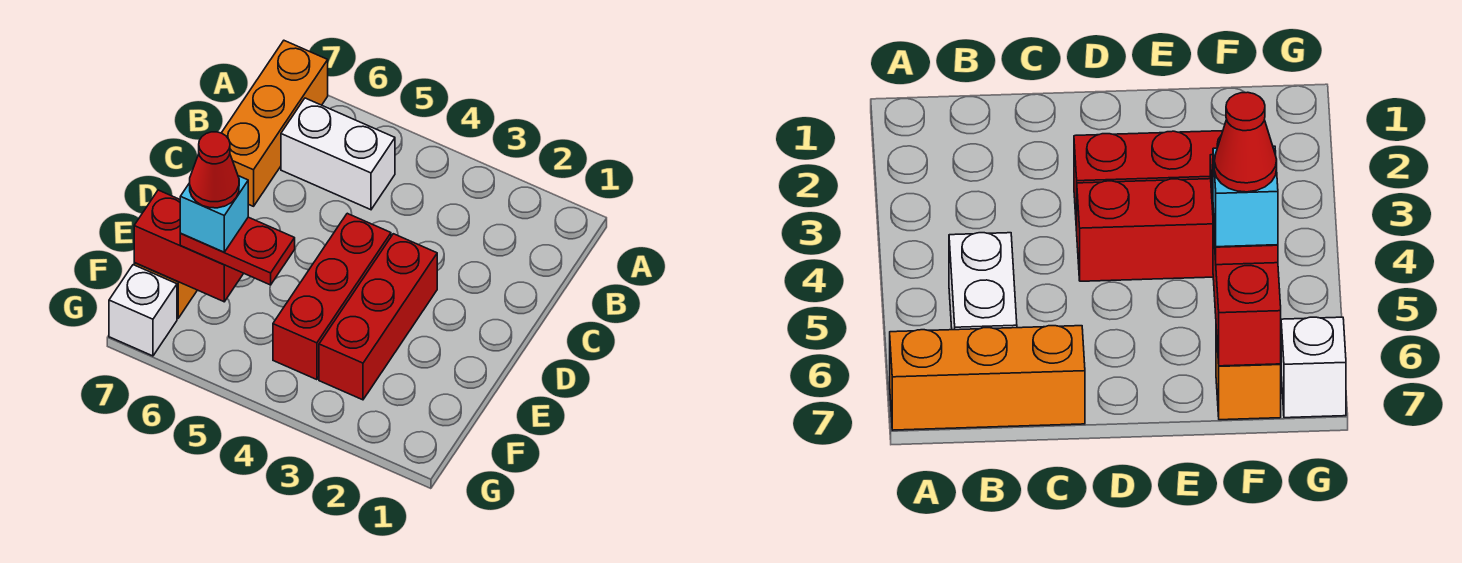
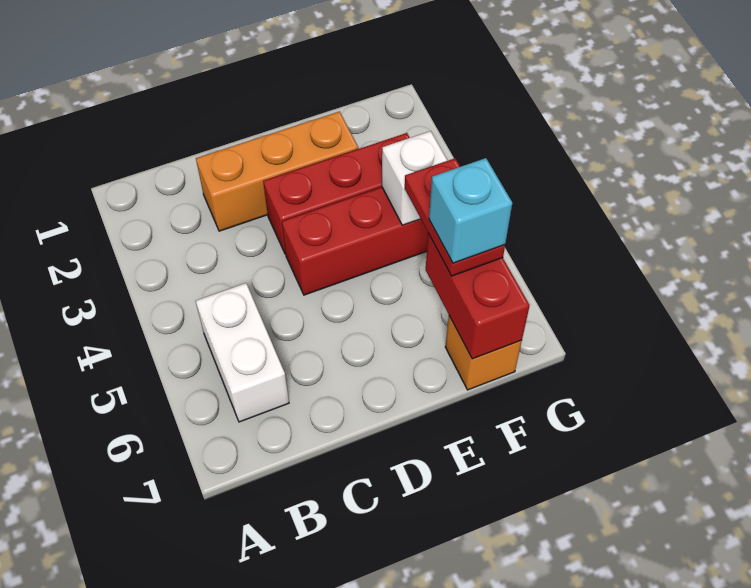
orange brick A7:C7 level 1 -> orange brick C2:E2 level 1
red cone F6 level 5 -> none
white brick G7 level 1 -> white brick F4 level 2

